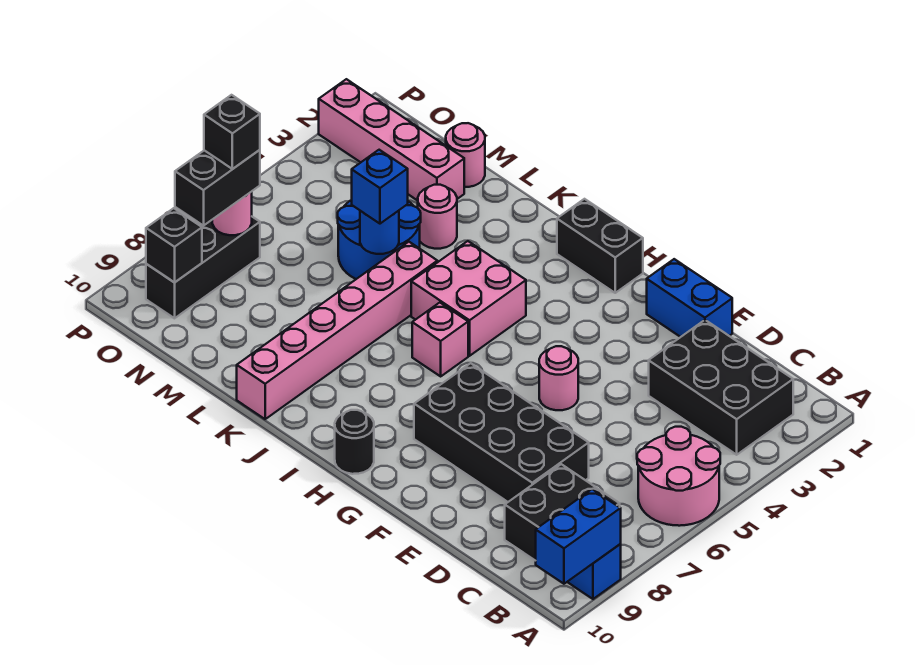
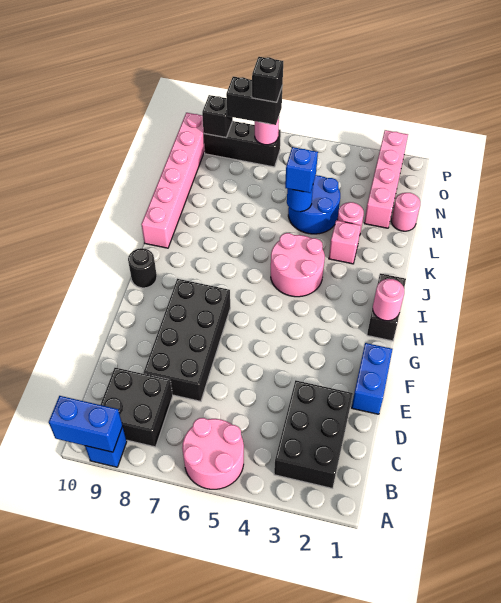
pink round brick F5 level 1 -> pink round brick H1 level 2
pink brick I4:J5 level 1 -> pink round brick I4:J5 level 1
pink brick I6 level 1 -> pink brick K3 level 1
pink brick K5:K10 level 1 -> pink brick J10:O10 level 1

